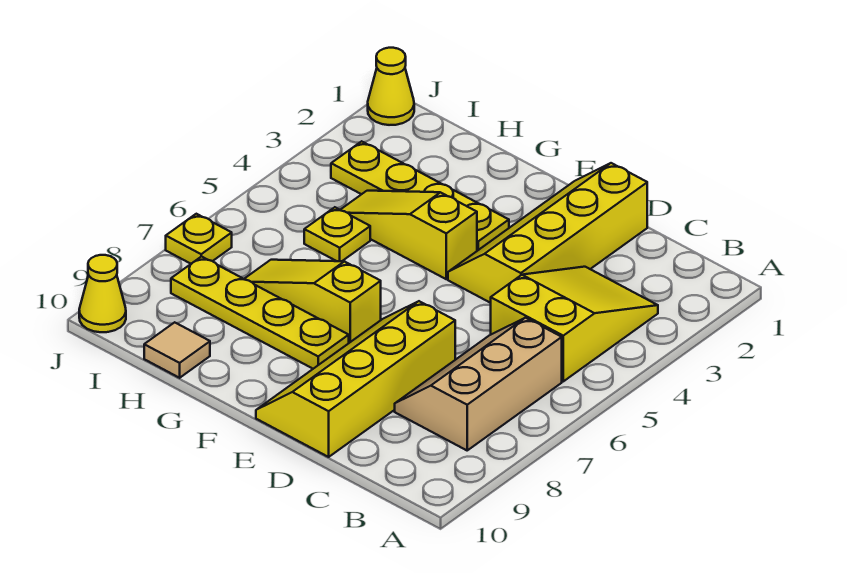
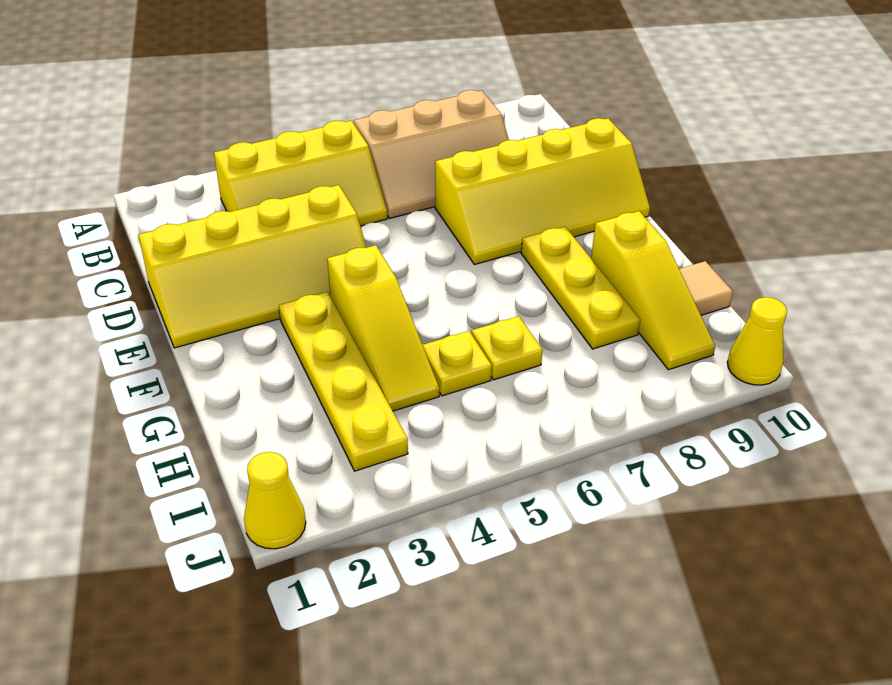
yellow slope B3:C5 level 1 top 5 -> yellow slope B3:C5 level 1 top B
yellow slope F7:H7 level 1 top F -> yellow slope G9:I9 level 1 top G
yellow plate F8:I8 level 1 -> yellow plate F8:H8 level 1
yellow plate J7 level 1 -> yellow plate H6 level 1

